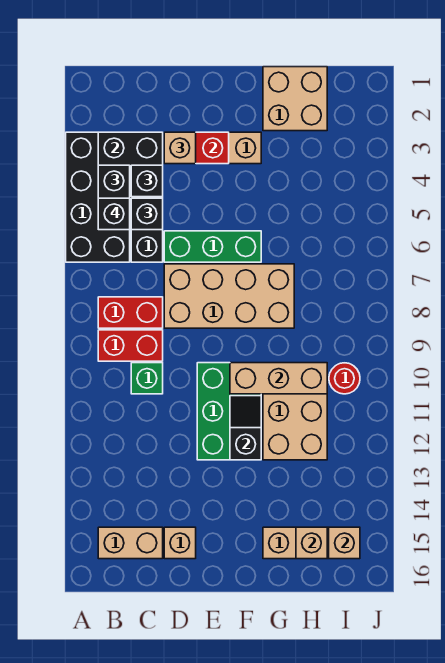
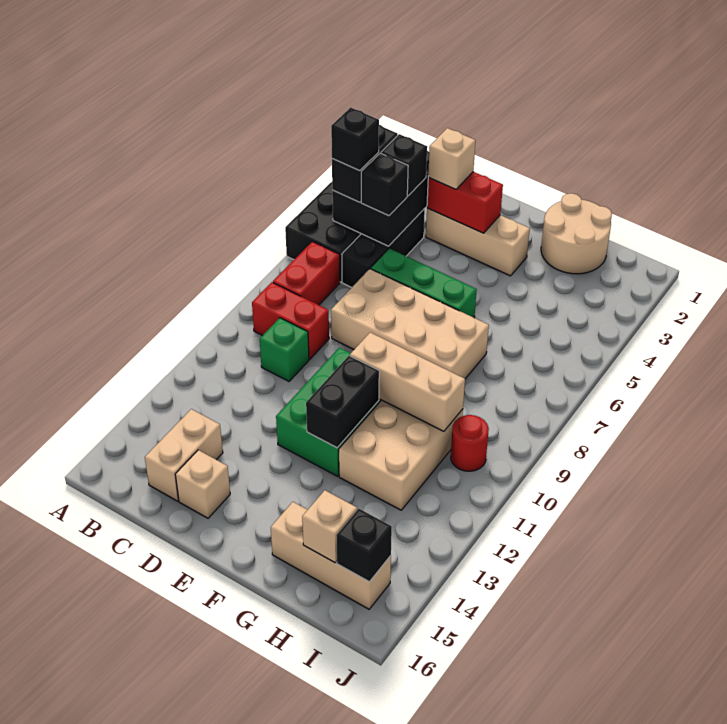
red brick B8:C8 level 1 -> red brick B7:B8 level 1
tan brick B15:C15 level 1 -> tan brick C14:C15 level 1
black slope F11:F12 level 2 top 12 -> black brick F11:F12 level 2
tan brick G1:H2 level 1 -> tan round brick G1:H2 level 1
tan brick I15 level 2 -> black brick I15 level 2

